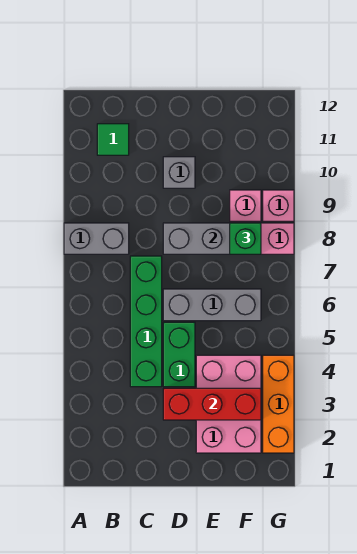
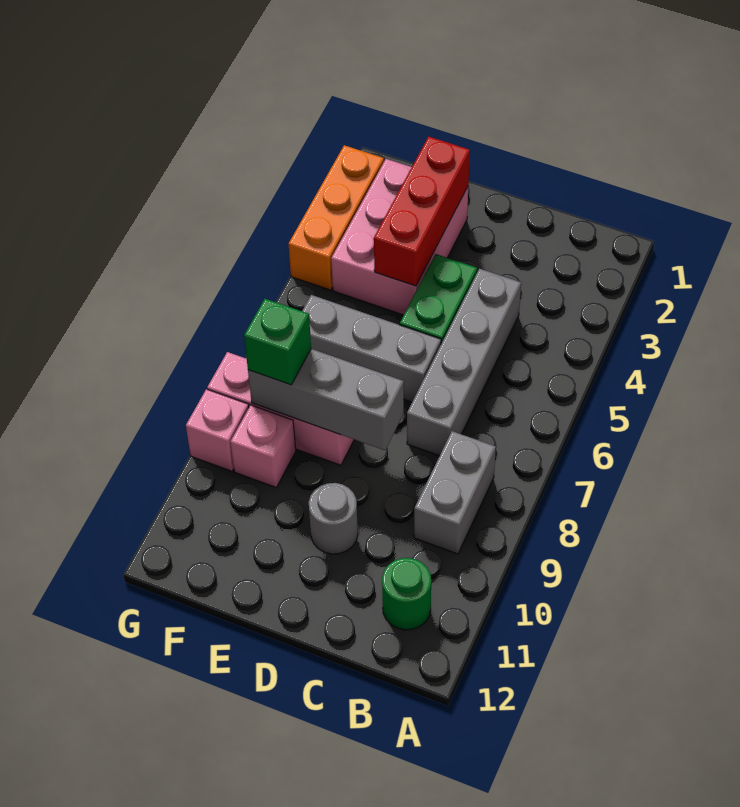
grey brick A8:B8 level 1 -> grey brick B8:B9 level 1
green tile B11 level 1 -> green round brick B11 level 1
green brick C4:C7 level 1 -> grey brick C4:C7 level 1
red brick D3:F3 level 2 -> red brick E2:E4 level 2
grey brick D10 level 1 -> grey round brick D10 level 1

